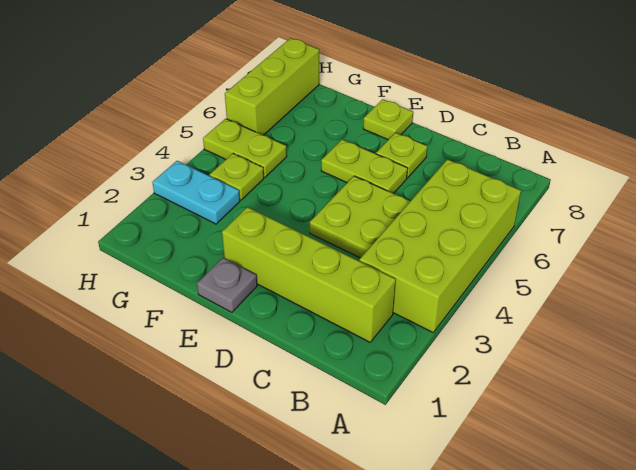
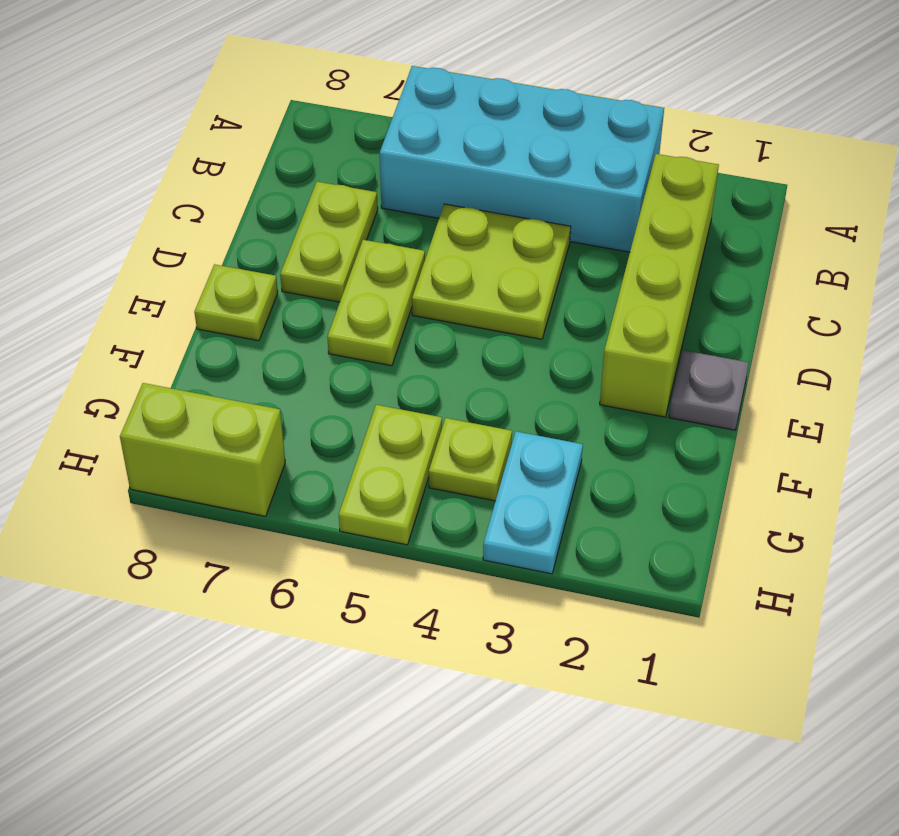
lime brick A3:B6 level 1 -> cyan brick A3:B6 level 1
lime plate D7 level 1 -> lime plate C7:D7 level 1
lime brick H6:H8 level 1 -> lime brick H7:H8 level 1

